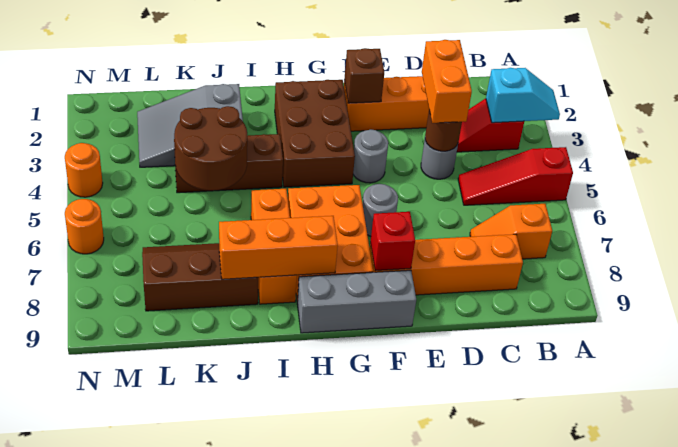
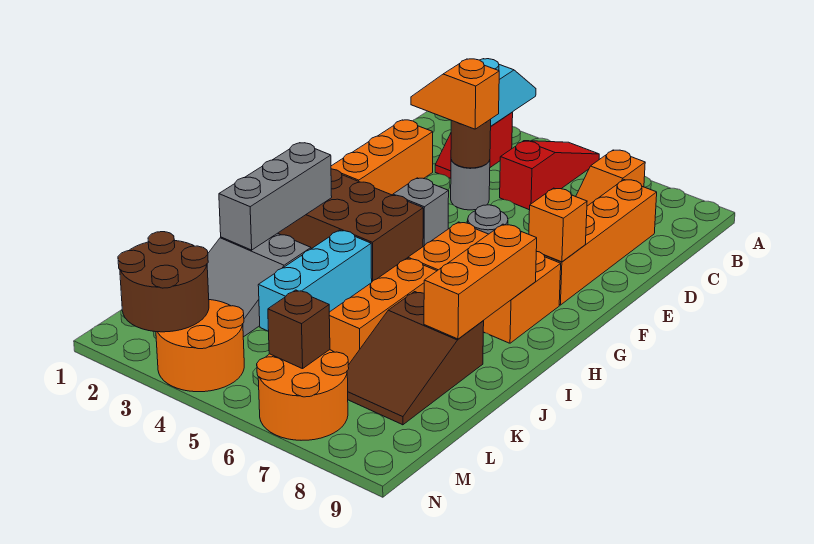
red slope A5:C5 level 1 top A -> red slope A5:C5 level 1 top C
orange brick D3:D4 level 3 -> orange slope D3:D4 level 3 top 4
brown brick F2 level 2 -> brown brick M6 level 2
grey round brick F4 level 1 -> grey brick F4 level 1
red brick F8 level 2 -> orange brick F8 level 2
grey brick F9:H9 level 1 -> grey brick H2:J2 level 2
brown brick I4:K4 level 1 -> cyan brick I4:K4 level 1
orange brick I6:I8 level 1 -> orange brick I6:K6 level 1
brown round brick J4:K5 level 2 -> brown round brick M2:N3 level 2
brown slope J7:L8 level 1 top 8 -> brown slope J7:L8 level 1 top J
orange round brick N4 level 1 -> orange round brick M3:N4 level 1
orange round brick N6 level 1 -> orange round brick M6:N7 level 1

